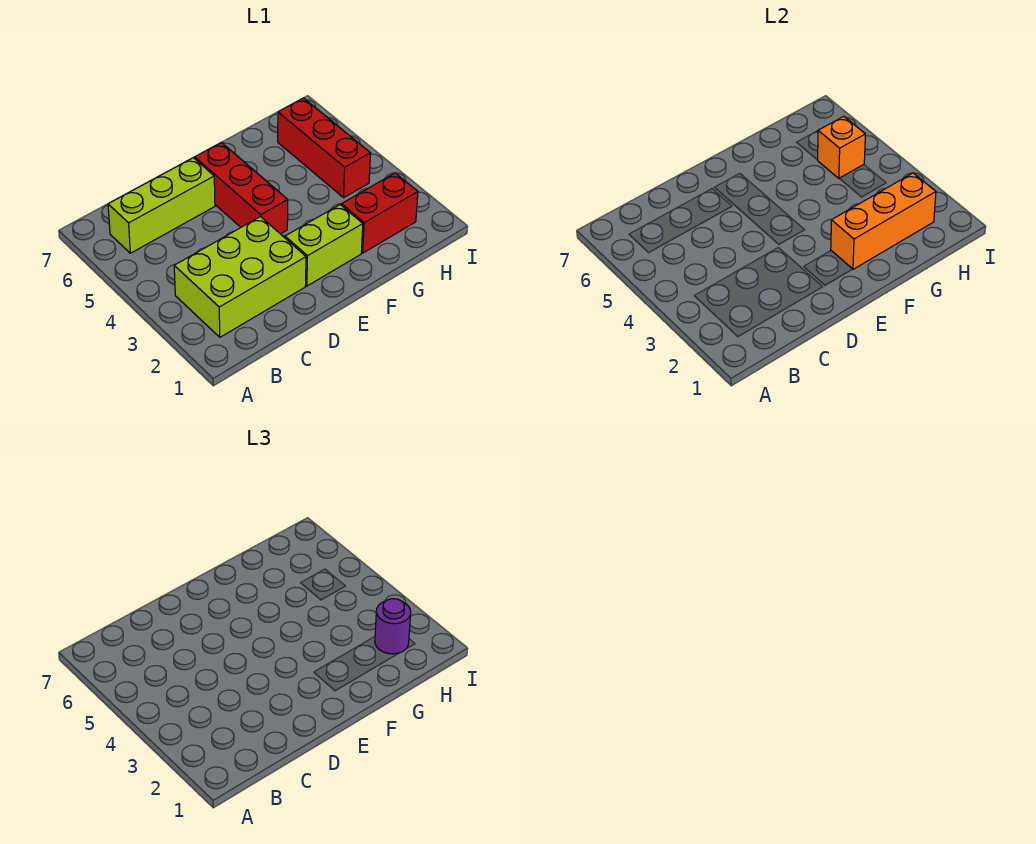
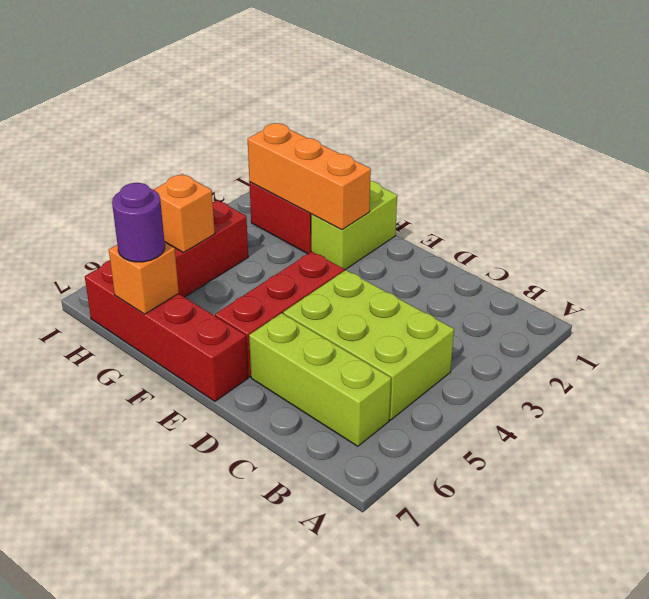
lime brick B2:D3 level 1 -> lime brick B4:D5 level 1
lime brick E2:F2 level 1 -> lime brick F1:F2 level 1
none -> red brick E7:H7 level 1
none -> orange brick G7 level 2
purple round brick H2 level 3 -> purple round brick G7 level 3

